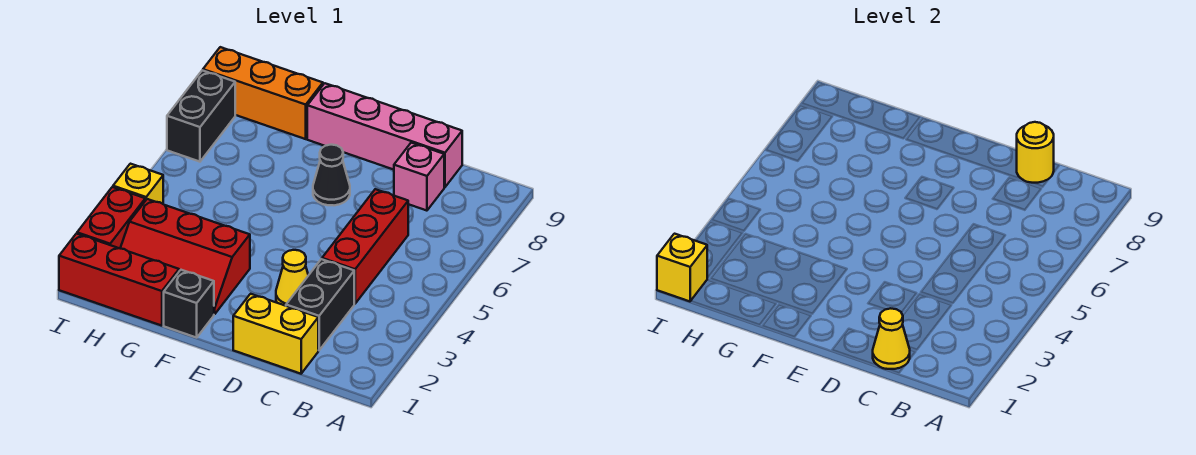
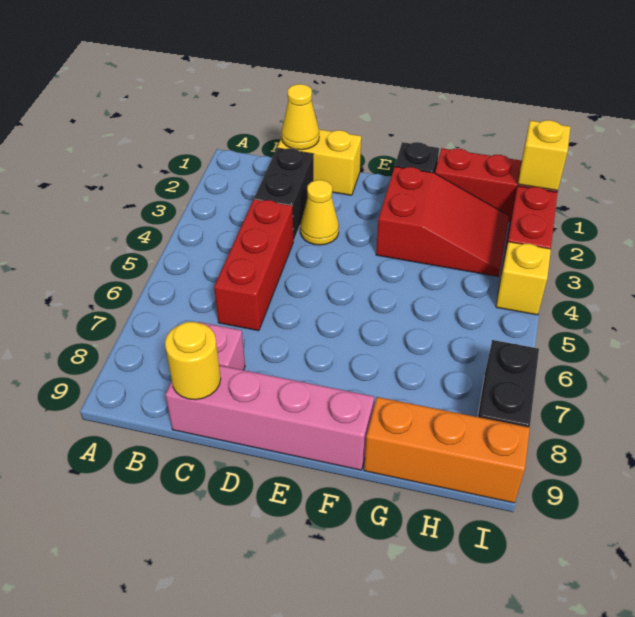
black cone E7 level 1 -> none
red slope F2:H3 level 1 top 3 -> red slope F2:H3 level 1 top F

